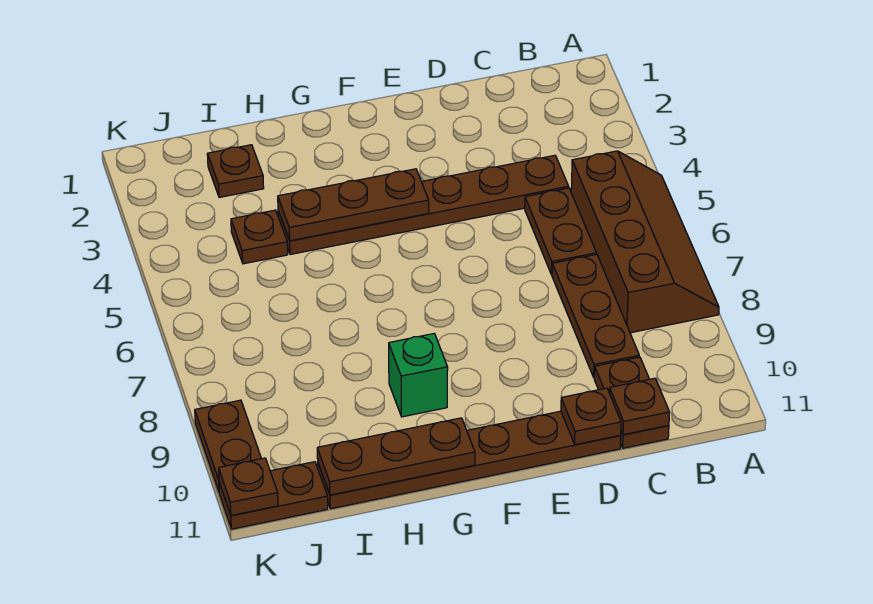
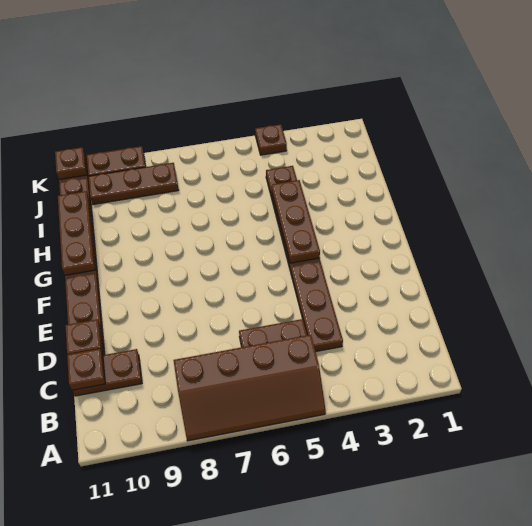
brown plate C7:C9 level 1 -> brown plate J8:J10 level 1
green brick G9 level 1 -> none
brown plate I2 level 1 -> brown plate K4 level 1

